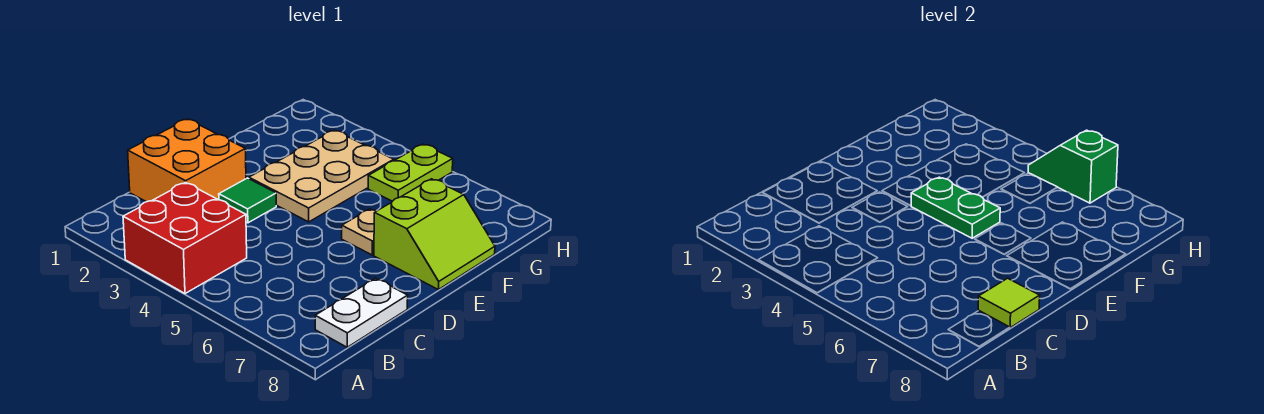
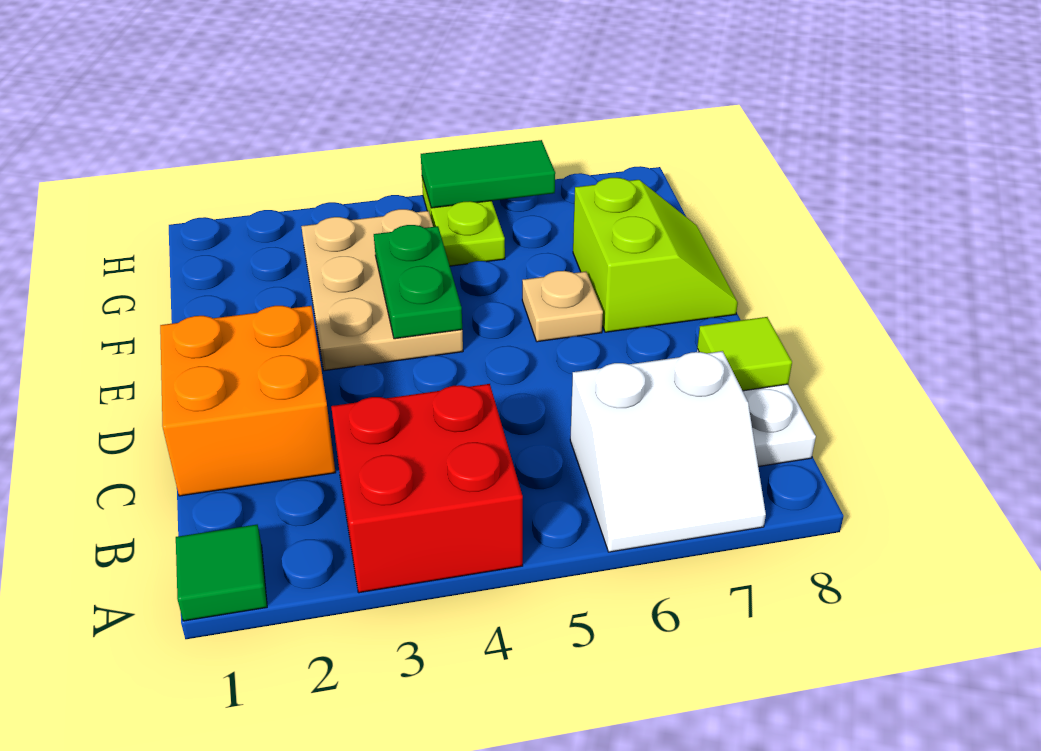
none -> white slope A6:B7 level 1 top B
green tile D3 level 1 -> green tile A1 level 1
green plate E4:E5 level 2 -> green plate E4:F4 level 2
green slope H5:H6 level 2 top 6 -> green tile H5:H6 level 2

